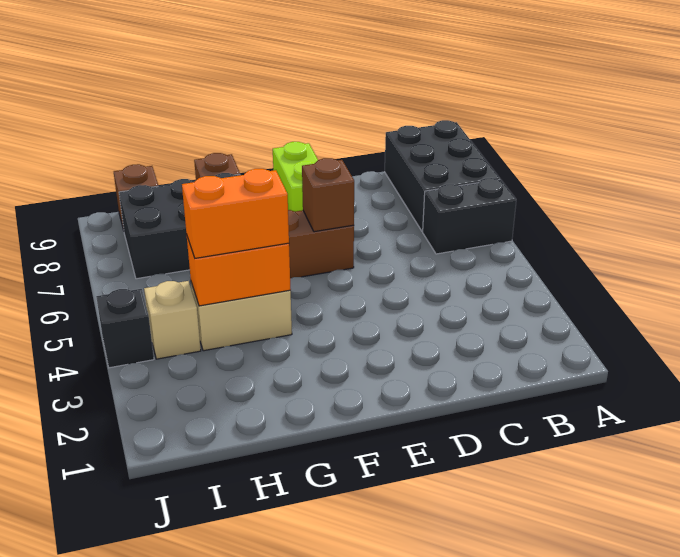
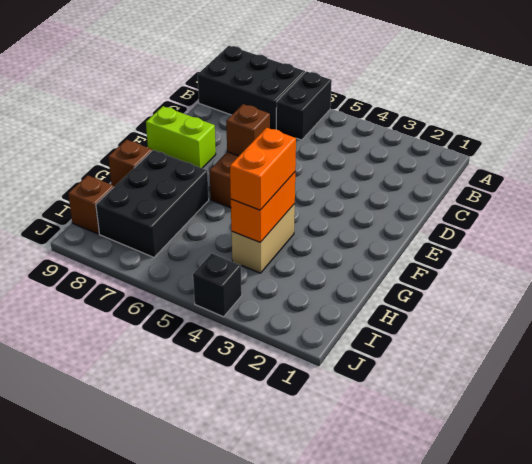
tan brick I4 level 1 -> none

